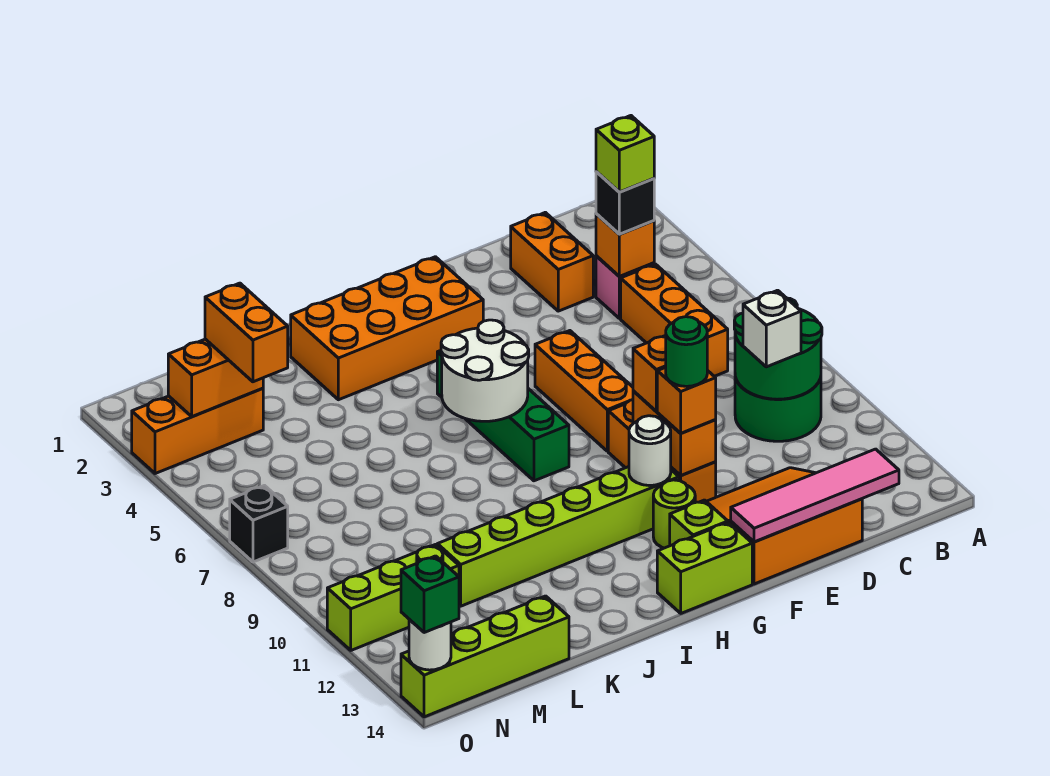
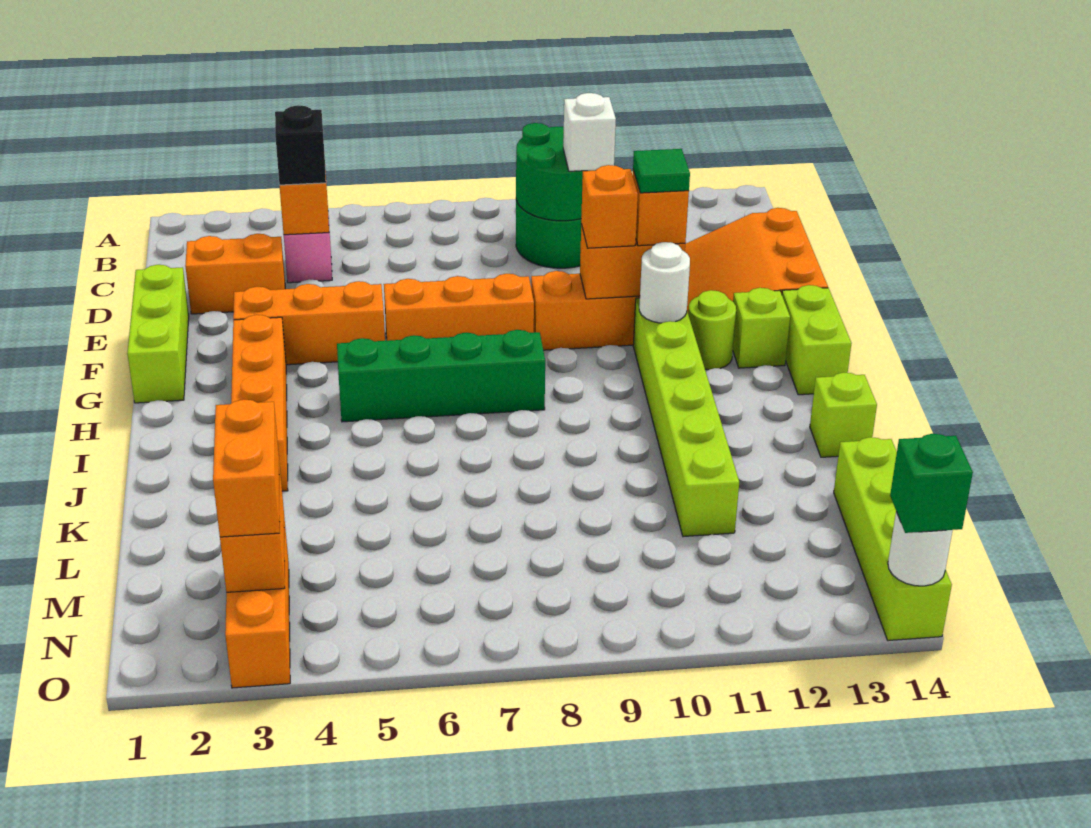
lime brick C4 level 4 -> lime brick J14 level 1
orange brick C5:C7 level 1 -> orange brick F3:F5 level 1
pink tile C14:F14 level 2 -> none
green round brick F11 level 4 -> green tile F11 level 4
orange brick G2:J3 level 1 -> orange brick G3:J3 level 1
white round brick H6:I7 level 2 -> none
orange brick M3:M4 level 3 -> orange brick M3:N3 level 3
lime brick M11:O11 level 1 -> lime brick E1:G1 level 1
black brick O7 level 1 -> none

